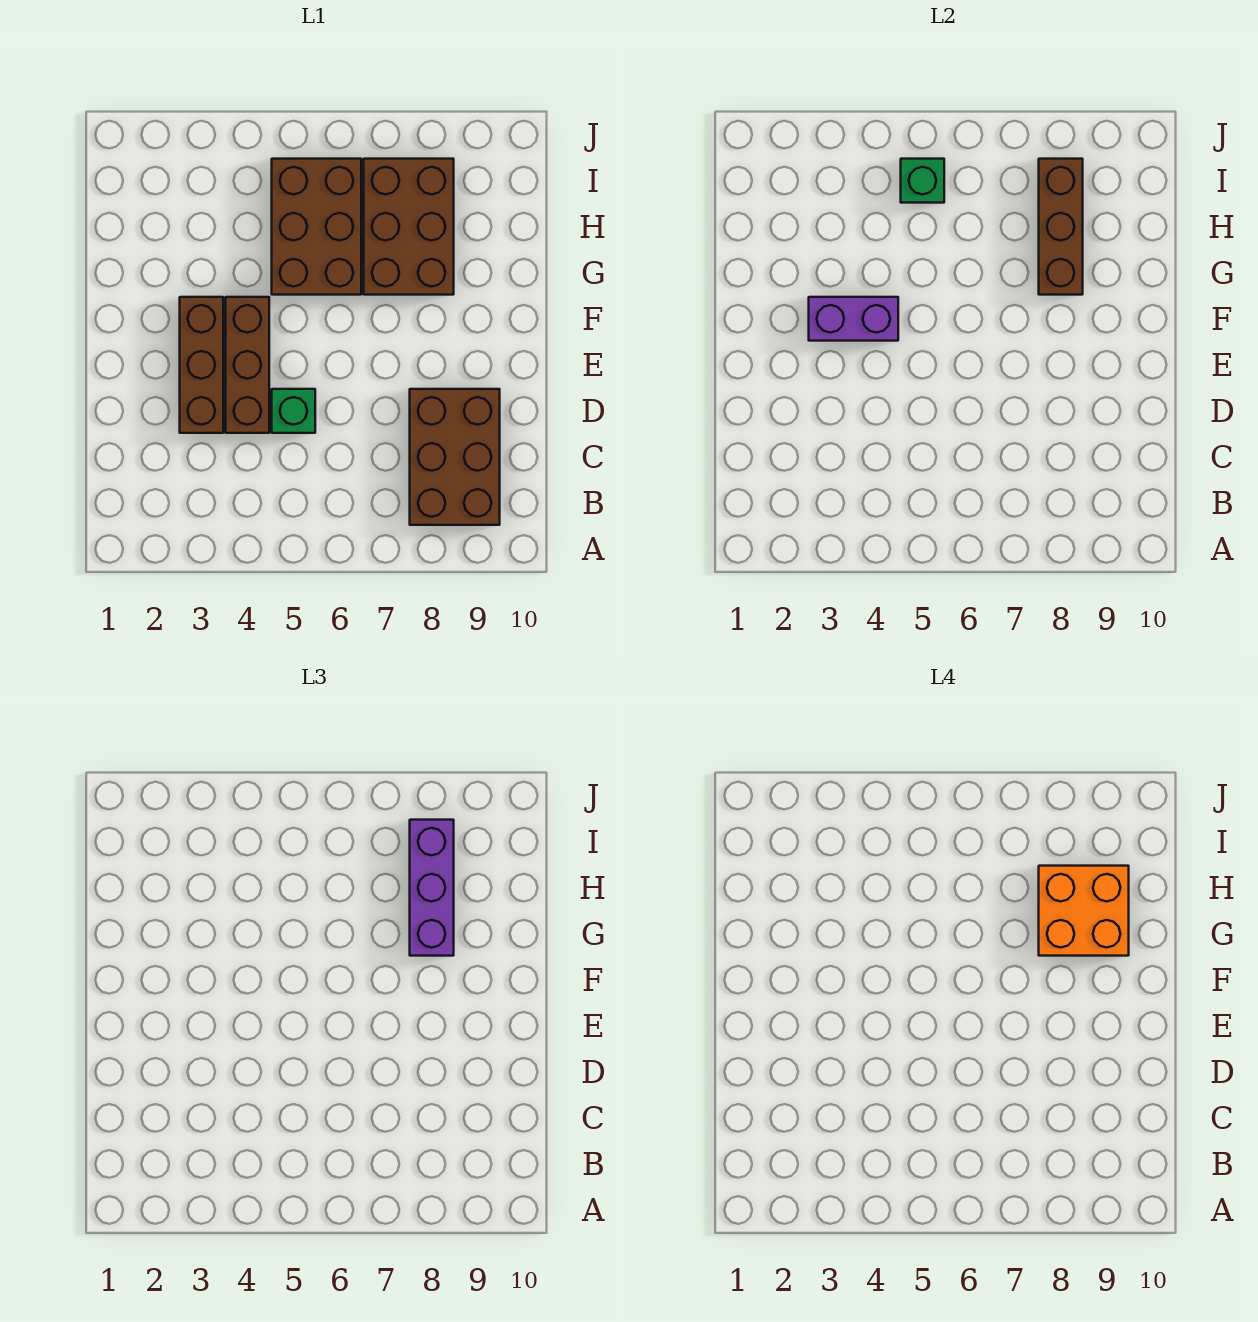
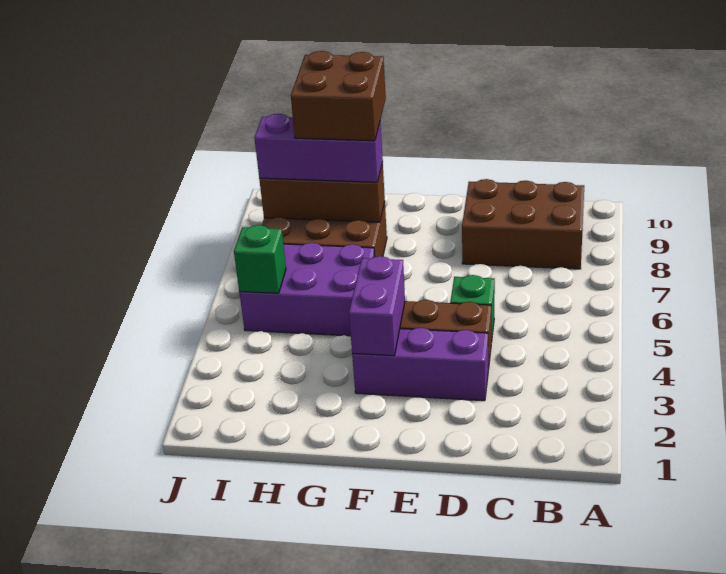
brown brick D3:F3 level 1 -> purple brick D3:F3 level 1
brown brick G5:I6 level 1 -> purple brick G5:I6 level 1
orange brick G8:H9 level 4 -> brown brick G8:H9 level 4

